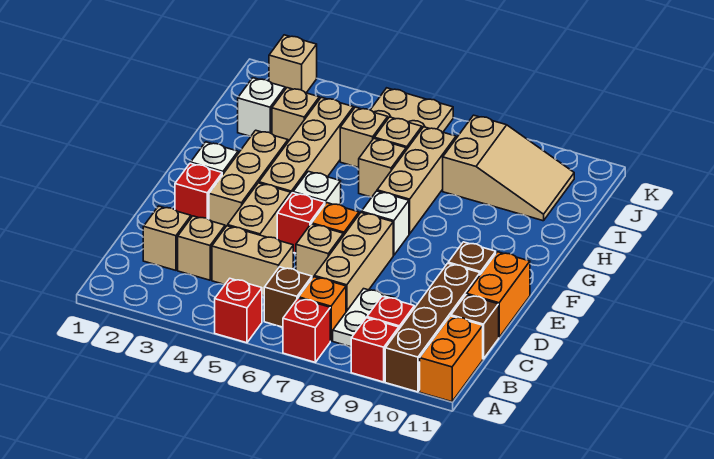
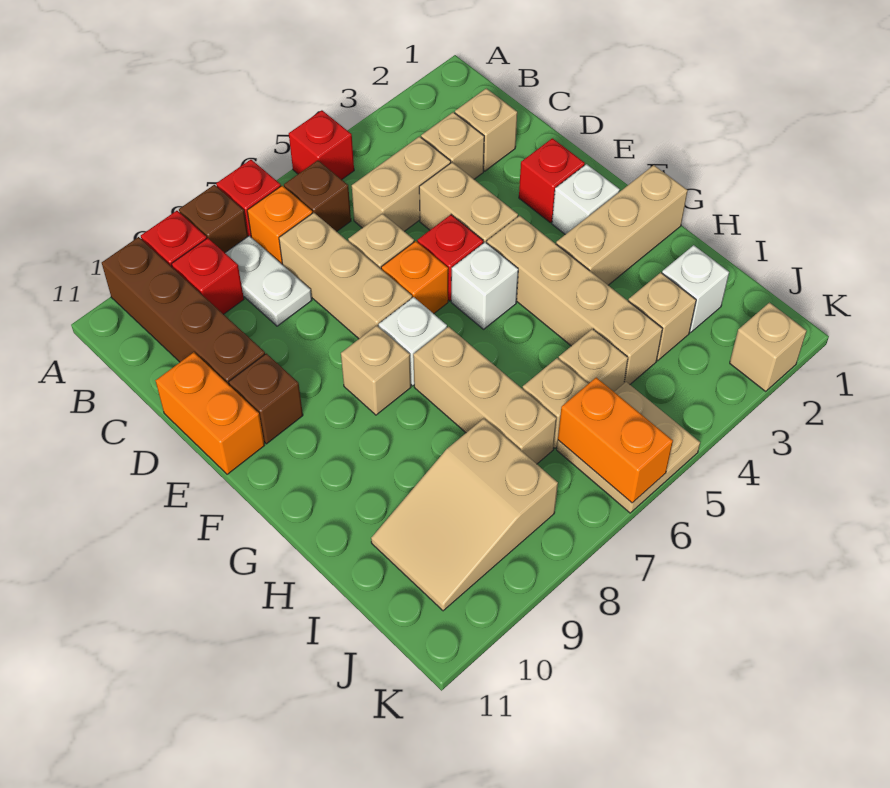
orange brick A11:B11 level 1 -> orange brick J6:K6 level 2
brown brick C11 level 1 -> brown brick A8 level 1
tan brick E3:G3 level 1 -> tan brick G1:G3 level 1
tan brick H6 level 1 -> tan brick F8 level 1

